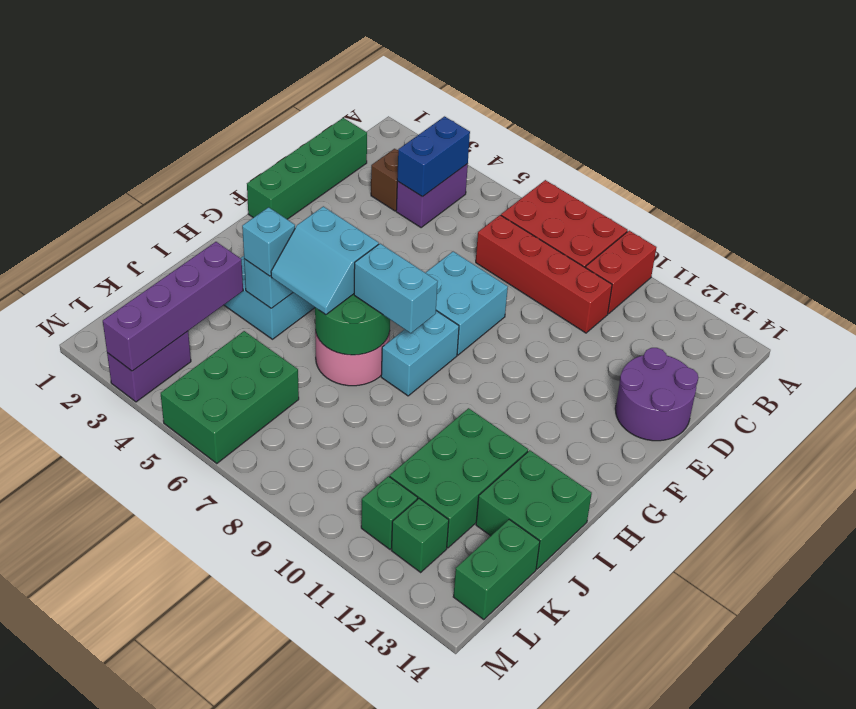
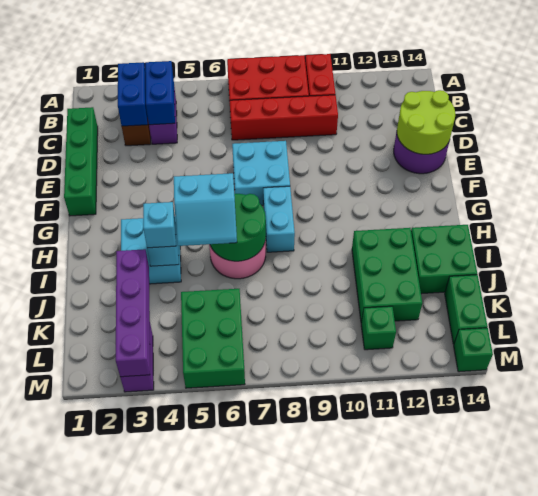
none -> blue brick B3:C3 level 2
none -> lime round brick D13:E14 level 2
cyan brick H7:H8 level 3 -> none
green brick L12 level 1 -> green brick M14 level 1

